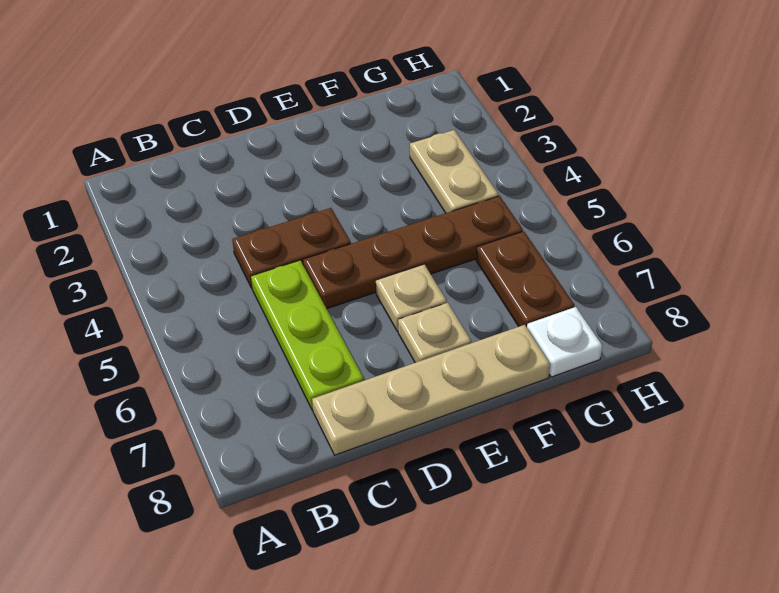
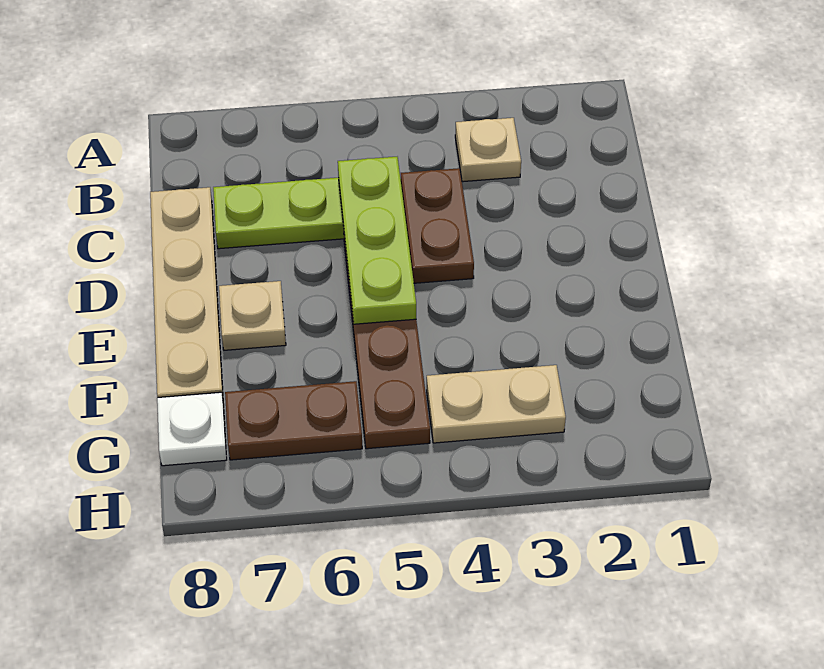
none -> lime plate C5:E5 level 2
tan plate E6 level 1 -> tan plate B3 level 1

